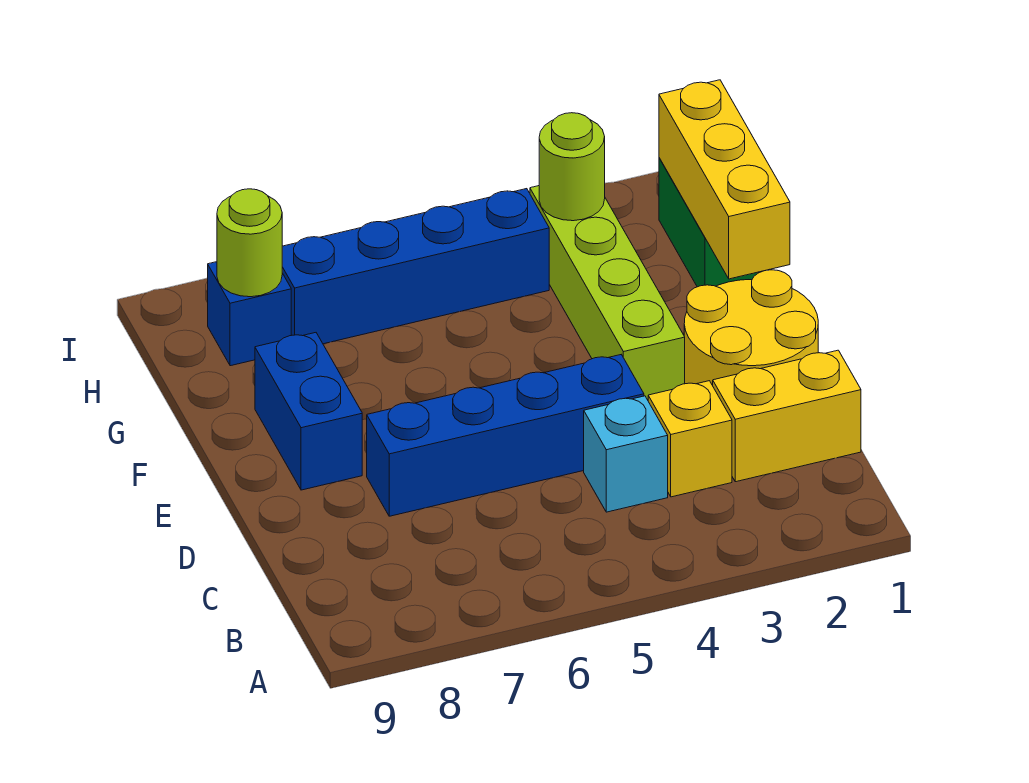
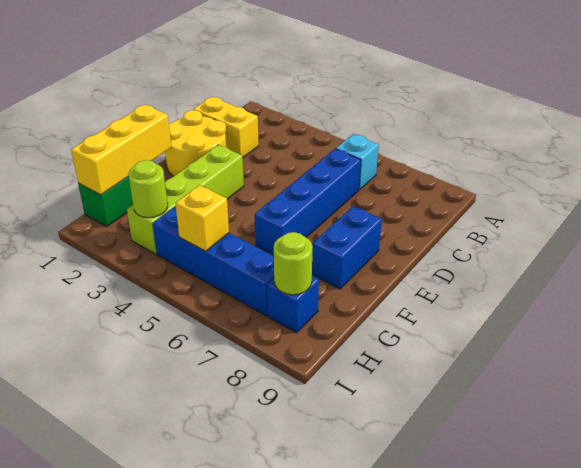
yellow brick C3 level 1 -> yellow brick H5 level 2
cyan brick C4 level 1 -> cyan brick B6 level 1
blue brick D4:D7 level 1 -> blue brick C6:F6 level 1

